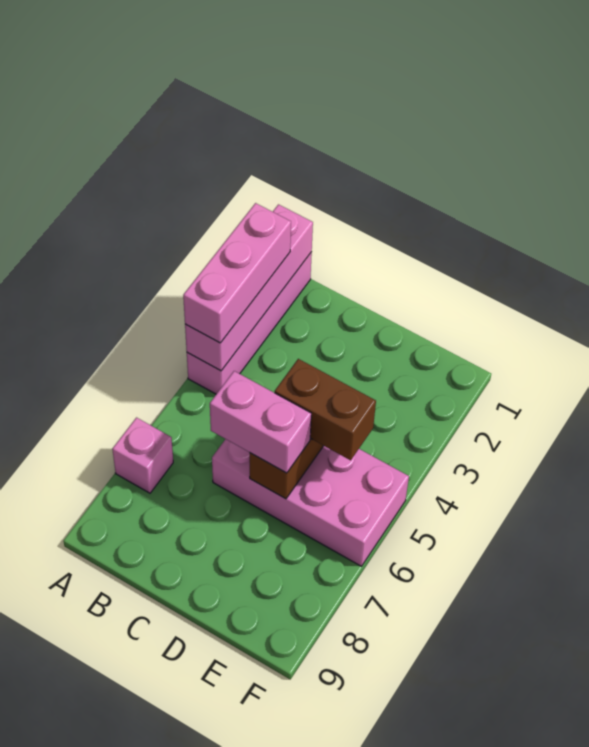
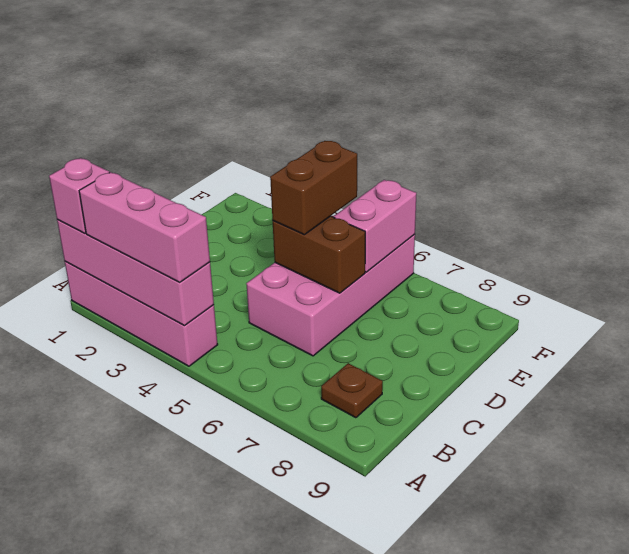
pink brick A7 level 1 -> pink brick A1 level 3
none -> brown plate B8 level 1
pink brick C6:D6 level 3 -> pink brick E6:F6 level 2

